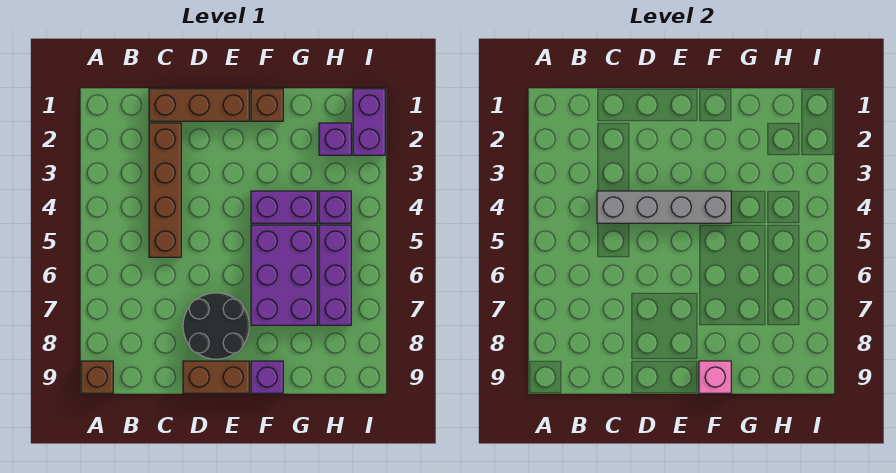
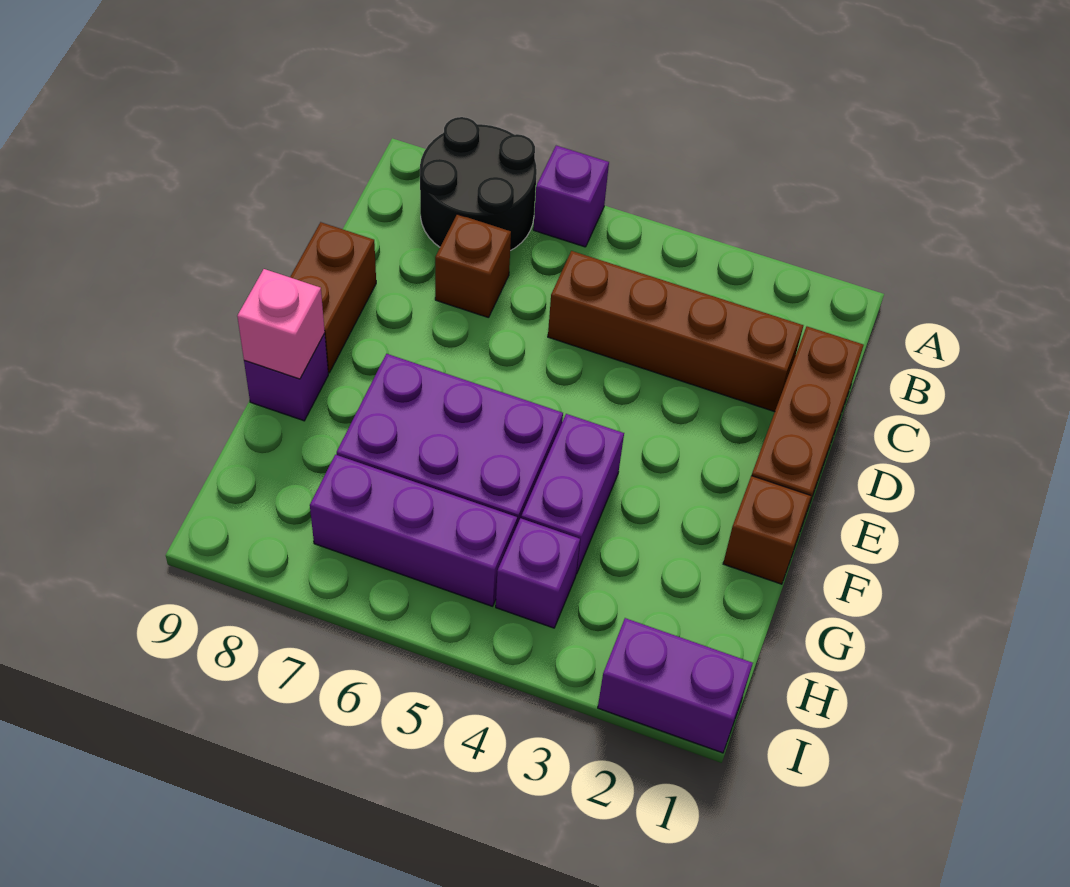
brown brick A9 level 1 -> brown brick C7 level 1
grey brick C4:F4 level 2 -> none
black round brick D7:E8 level 1 -> black round brick A7:B8 level 1
purple brick H2 level 1 -> purple brick A6 level 1

